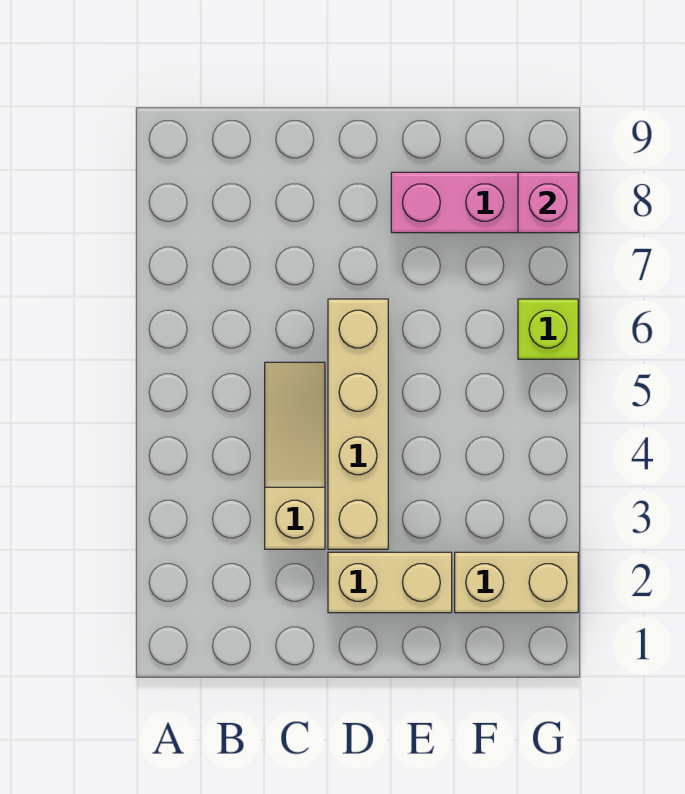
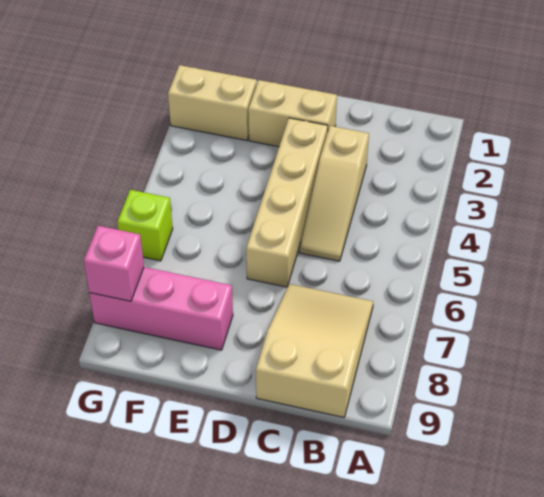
none -> tan slope B7:C9 level 1 top 9

